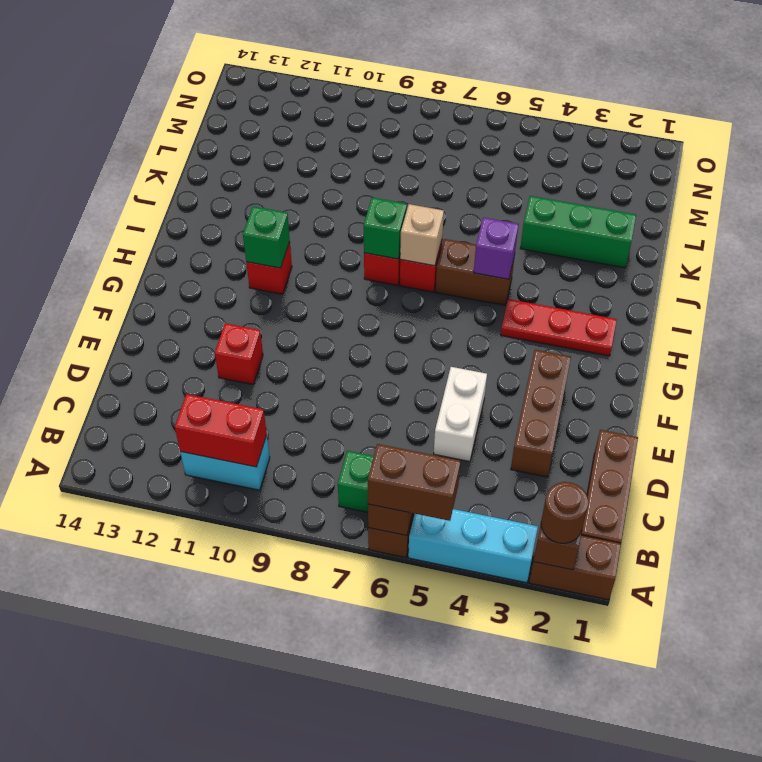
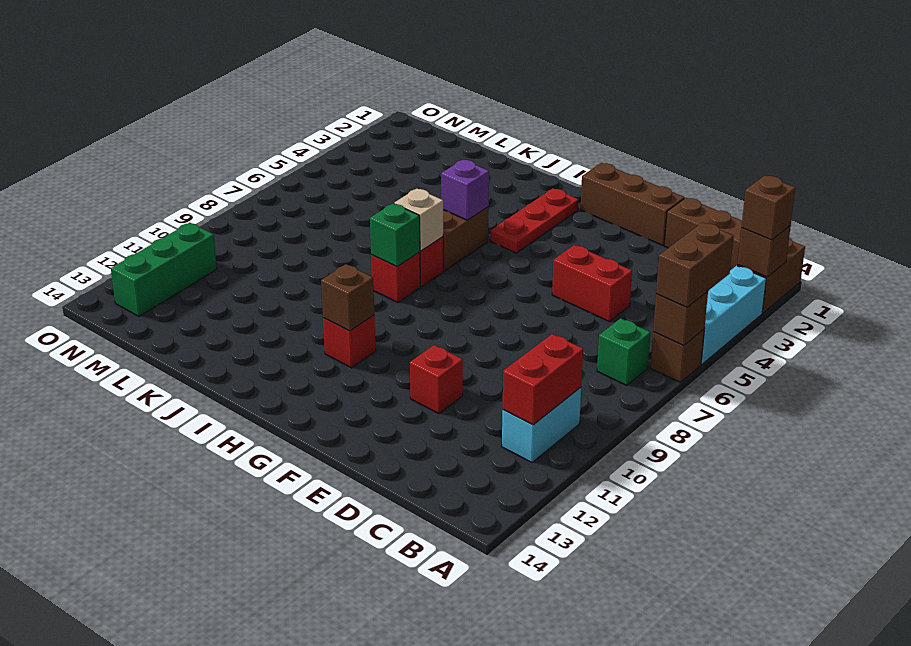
brown round brick A2 level 3 -> brown brick A2 level 3
brown brick D3:F3 level 1 -> brown brick E1:G1 level 1
white brick D5:E5 level 1 -> red brick D5:E5 level 1
green brick H11 level 2 -> brown brick H11 level 2
green brick K2:K4 level 1 -> green brick N11:N13 level 1

